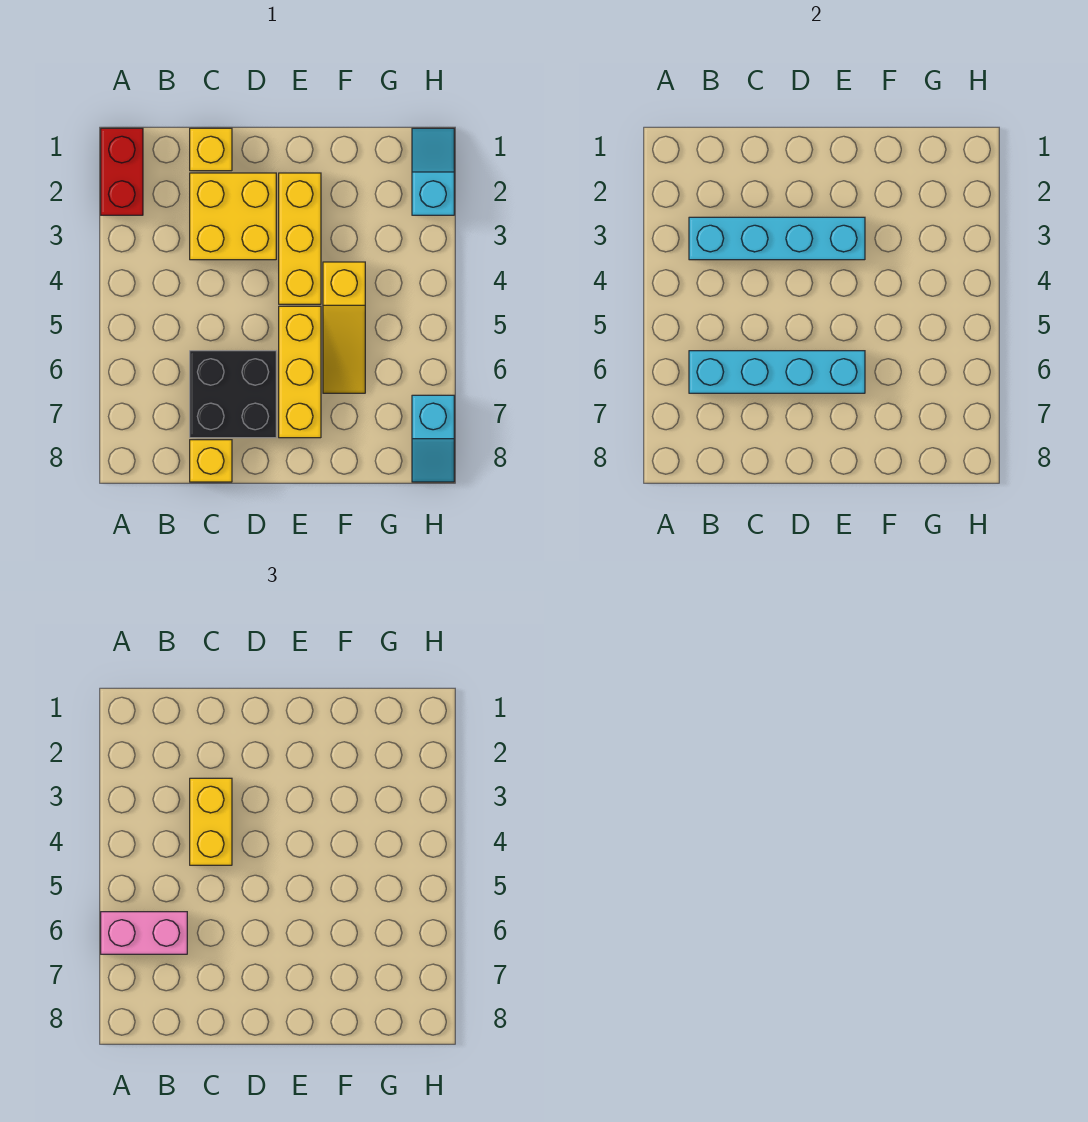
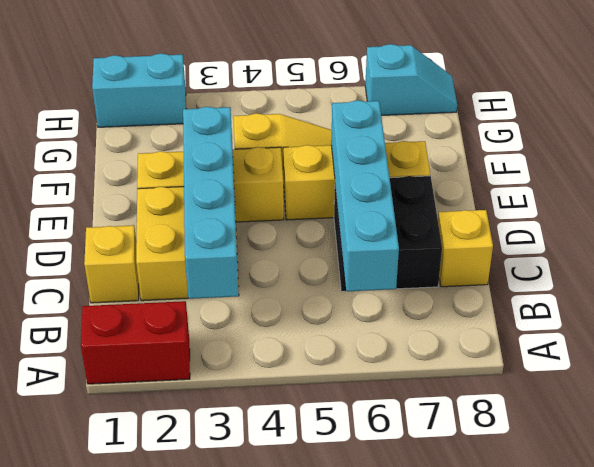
pink brick A6:B6 level 3 -> none
yellow brick C3:C4 level 3 -> none
cyan slope H1:H2 level 1 top 2 -> cyan brick H1:H2 level 1

